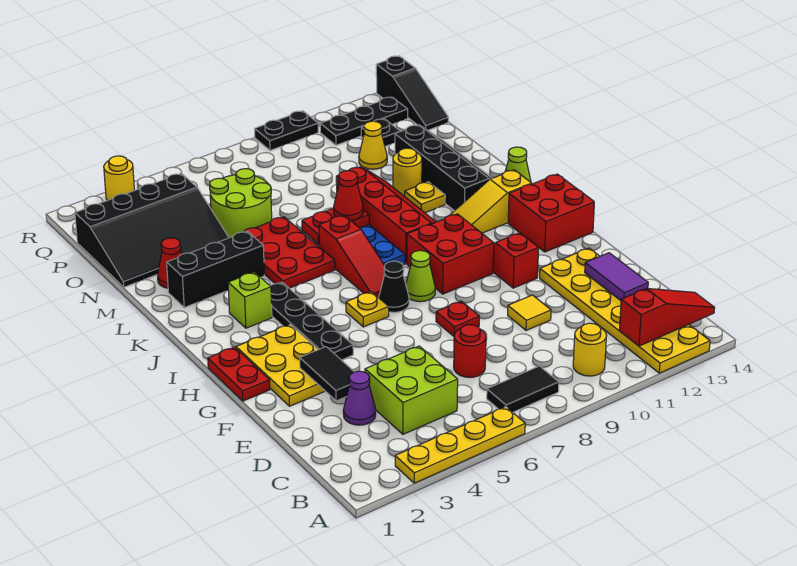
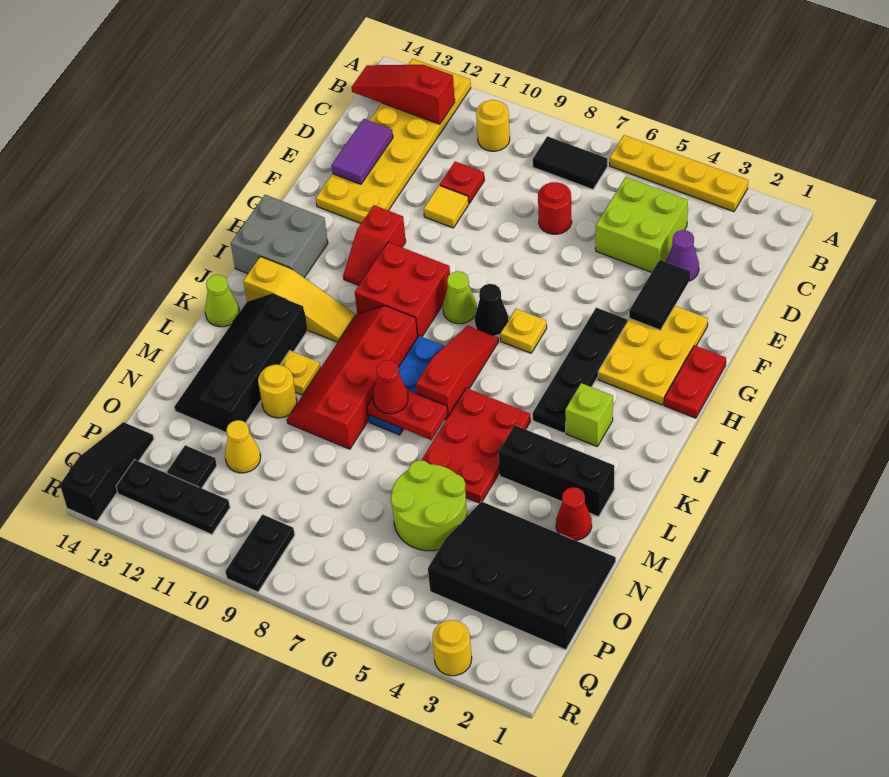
red plate F8 level 1 -> red plate D10 level 1
red brick H13:I14 level 1 -> grey brick H13:I14 level 1
black plate R9:R10 level 1 -> black plate Q9:R9 level 1

